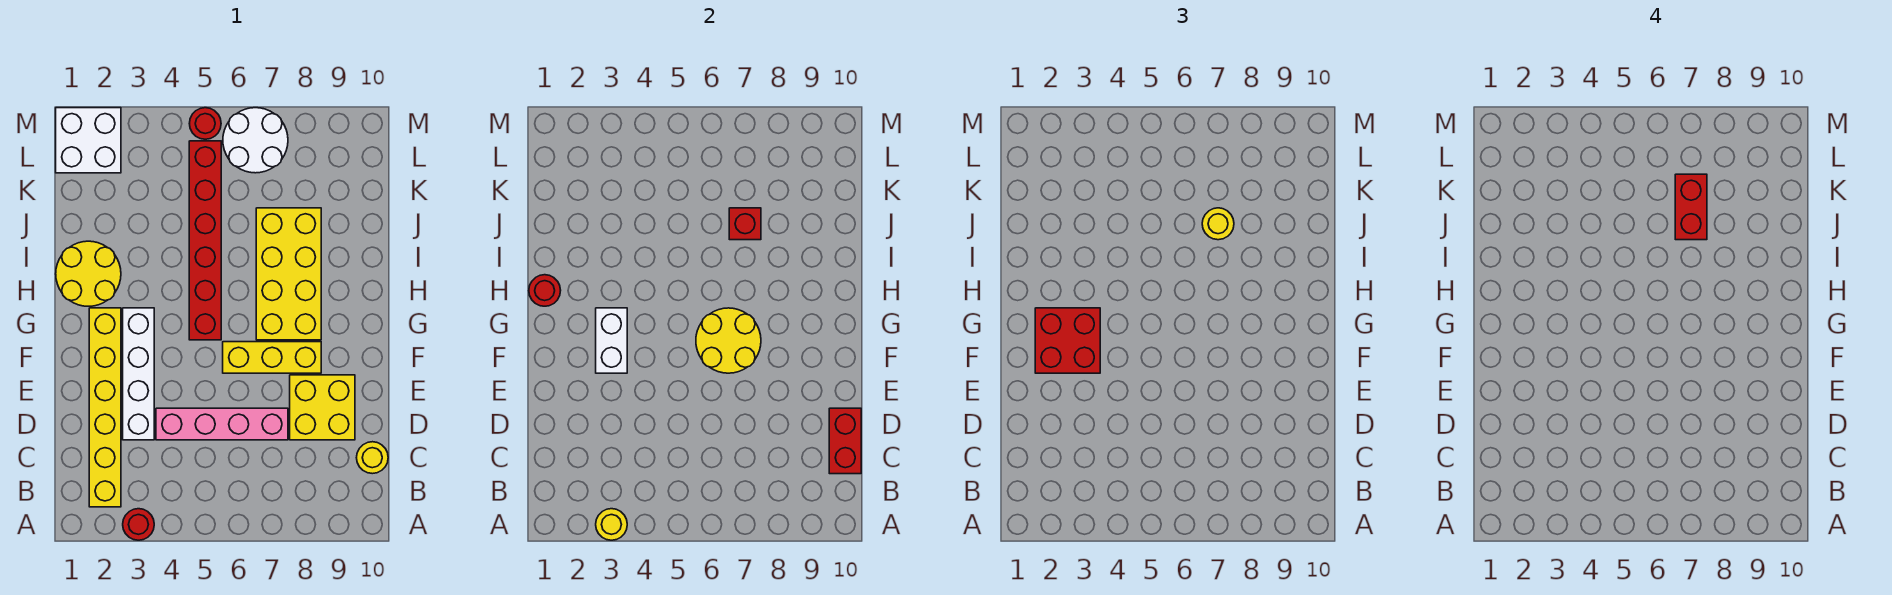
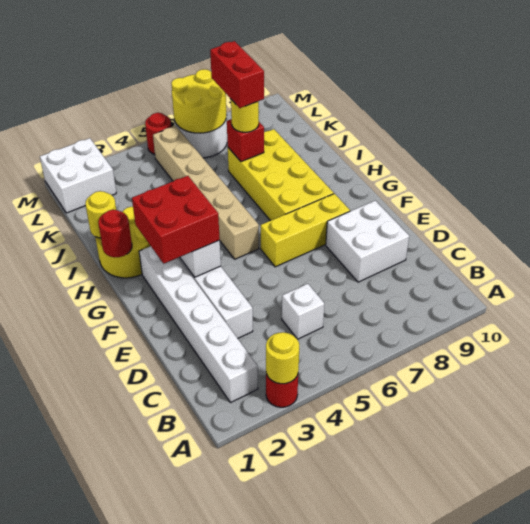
yellow brick B2:G2 level 1 -> white brick B2:G2 level 1
none -> white brick C5 level 1
yellow round brick C10 level 1 -> yellow round brick I1 level 2
red brick C10:D10 level 2 -> none
pink brick D4:D7 level 1 -> none
yellow brick D8:E9 level 1 -> white brick D8:E9 level 1
yellow round brick F6:G7 level 2 -> yellow round brick L6:M7 level 2
red brick G5:L5 level 1 -> tan brick G5:L5 level 1

